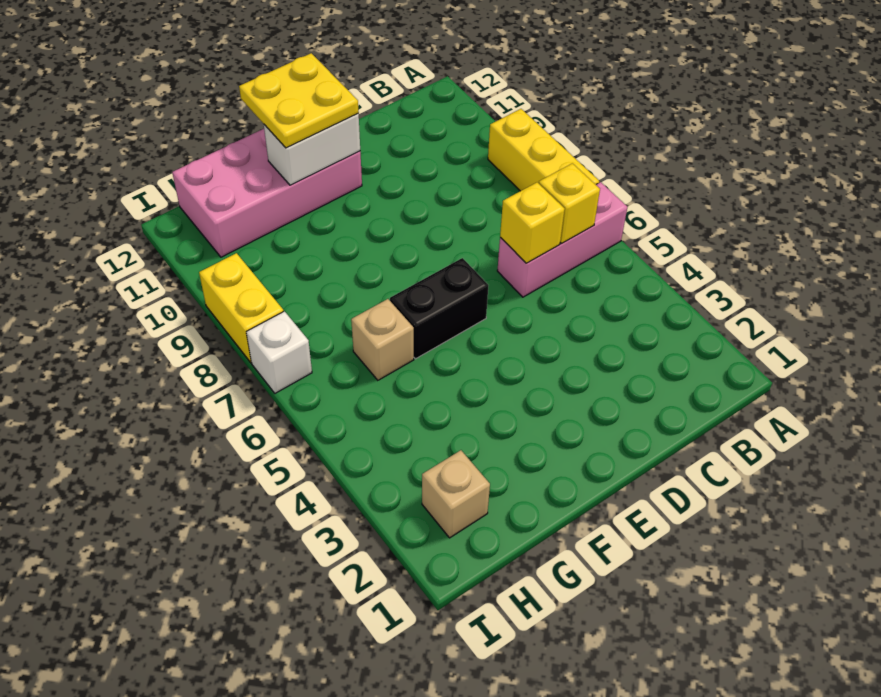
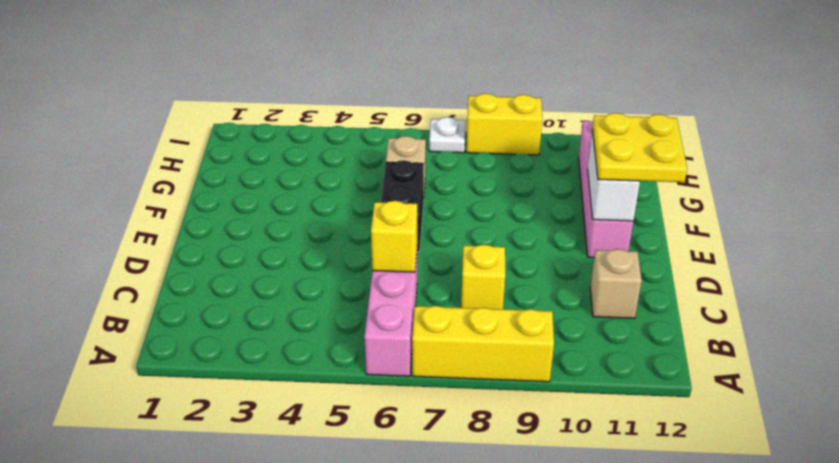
yellow brick B6 level 2 -> yellow brick C8 level 1
pink brick E11:H12 level 1 -> pink brick E11:H11 level 1
tan brick H2 level 1 -> tan brick C11 level 1
white brick I7 level 1 -> white plate I7 level 1

